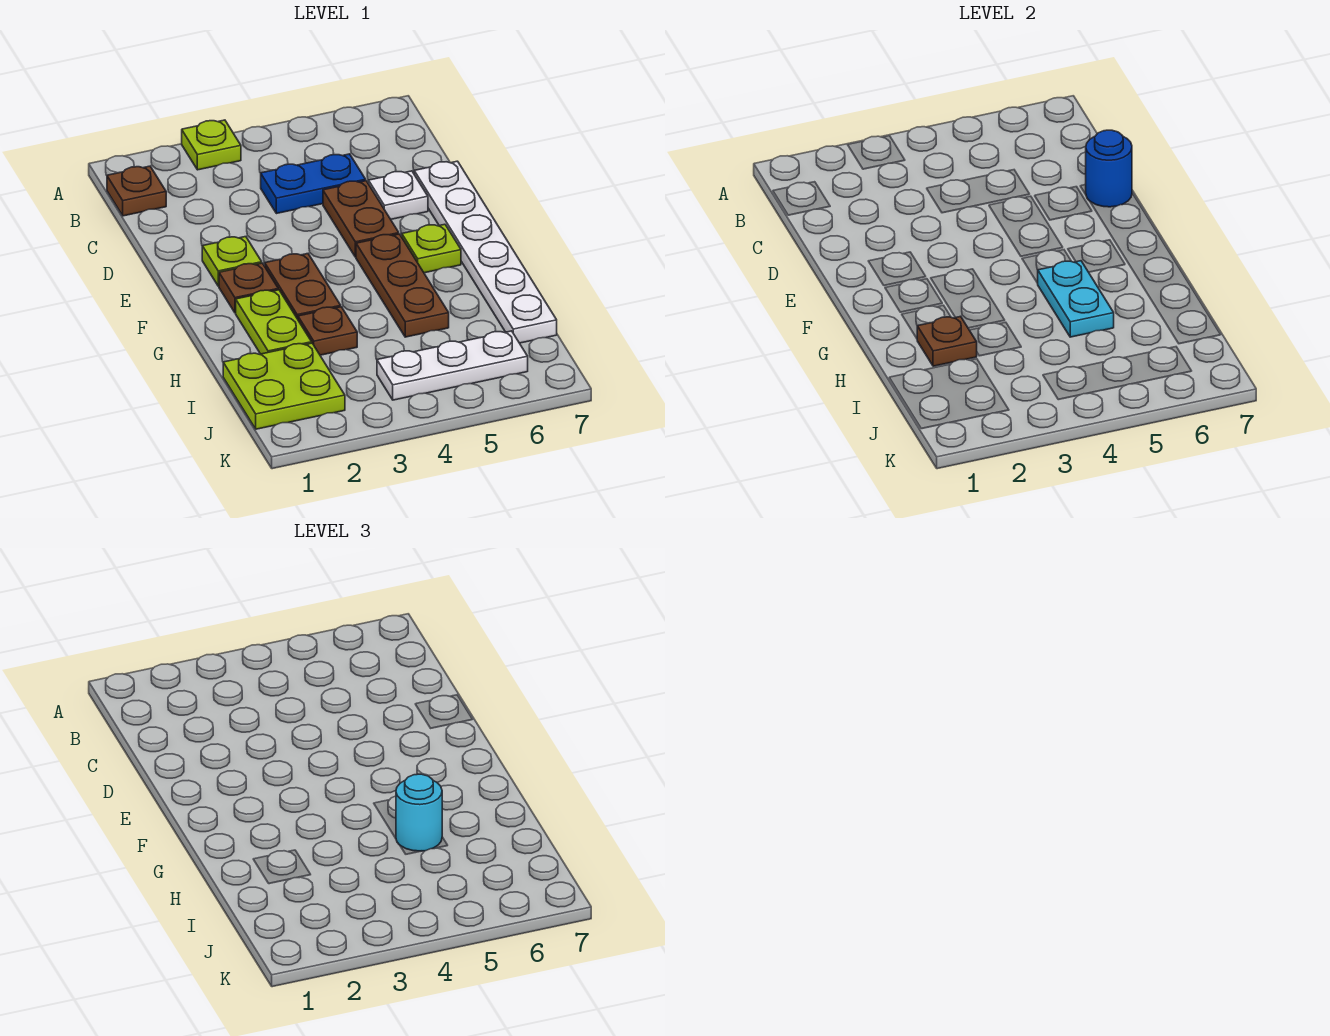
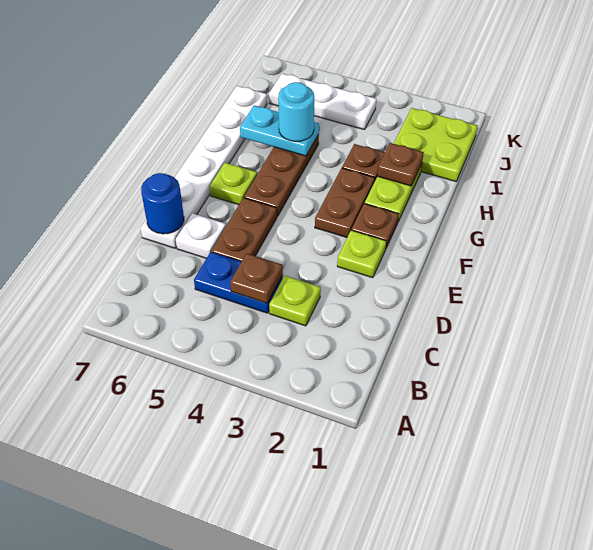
lime plate A3 level 1 -> lime plate C3 level 1
brown plate B1 level 1 -> brown plate C4 level 2
cyan plate G5:H5 level 2 -> cyan plate H5:H6 level 2

